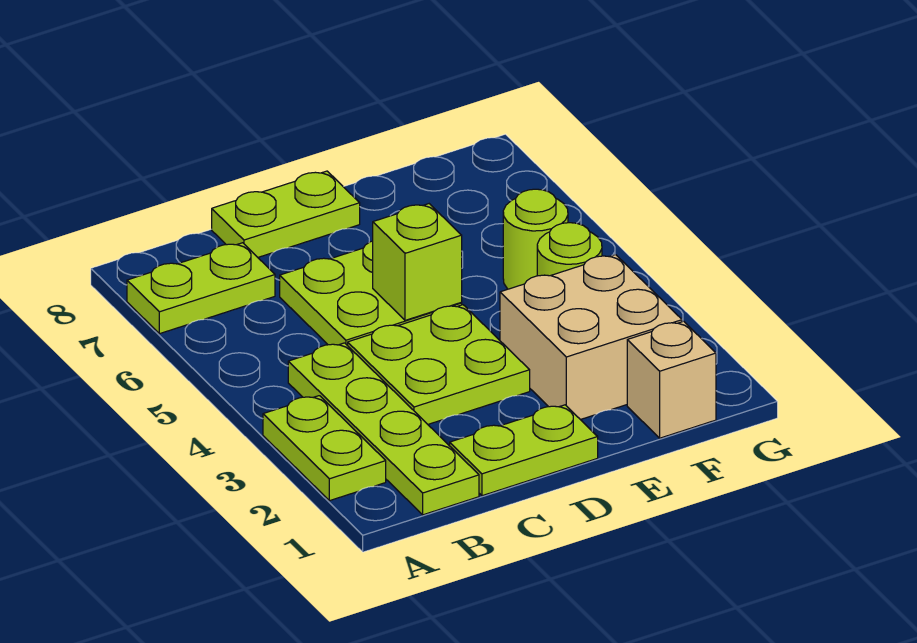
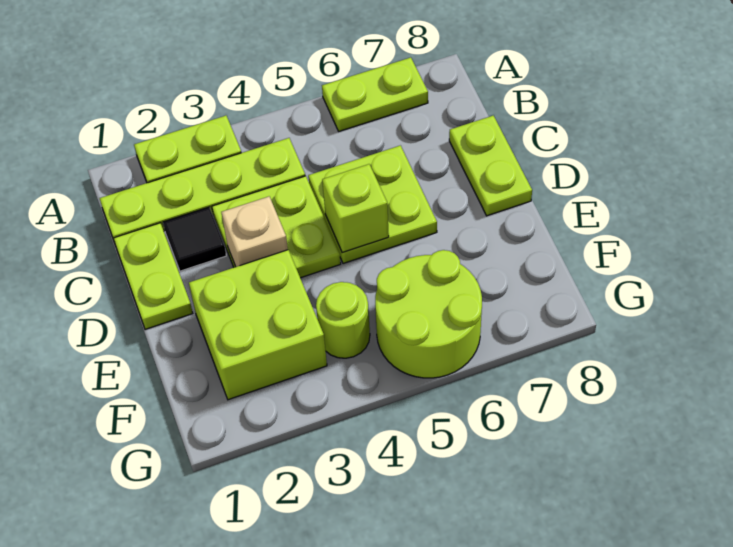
lime plate A7:B7 level 1 -> lime plate A6:A7 level 1
none -> black tile C2 level 1
tan brick E2:F3 level 1 -> lime brick E2:F3 level 1
tan brick F1 level 1 -> tan brick D3 level 2
lime round brick F5 level 1 -> lime round brick F5:G6 level 1

